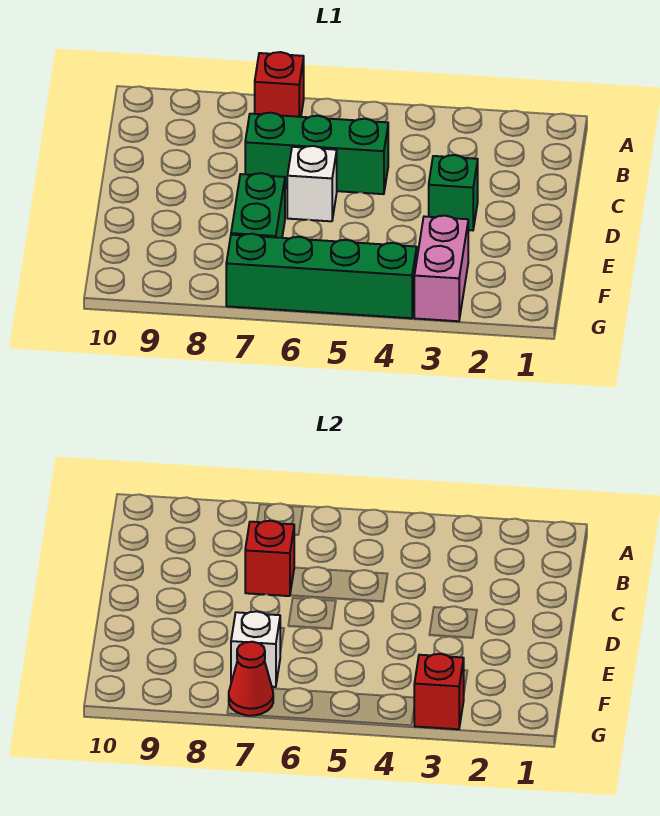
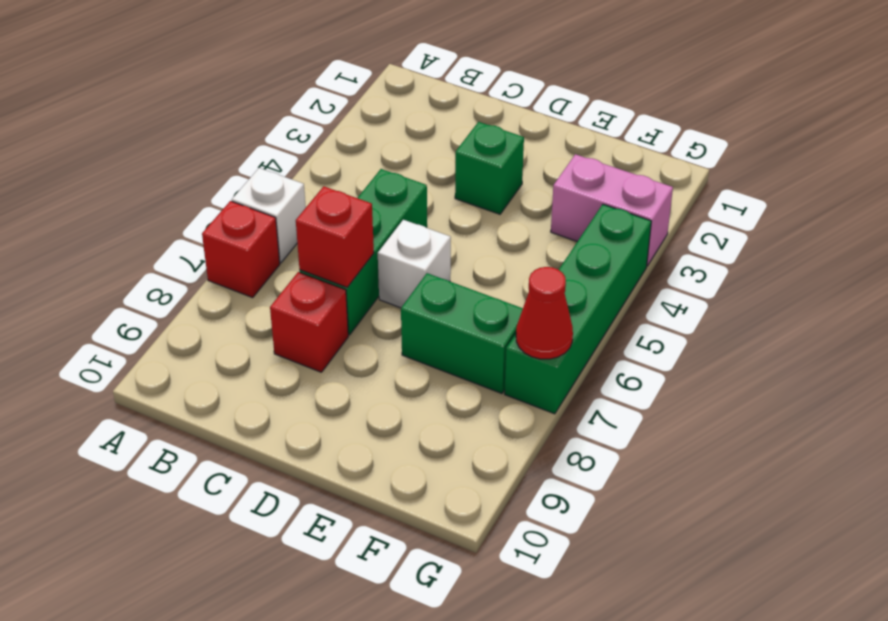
white brick F7 level 2 -> white brick A6 level 1
red brick G3 level 2 -> red brick C8 level 1

